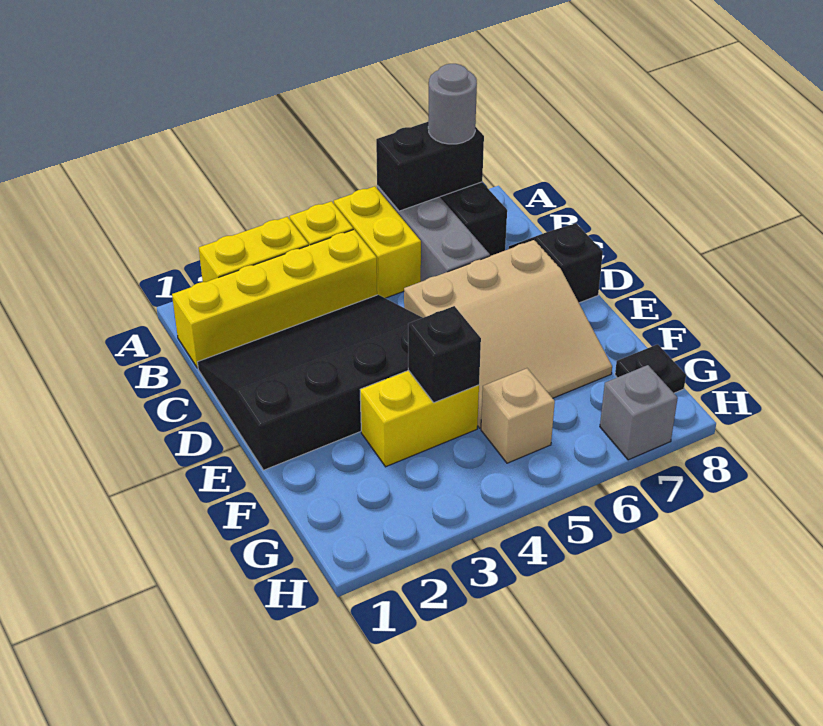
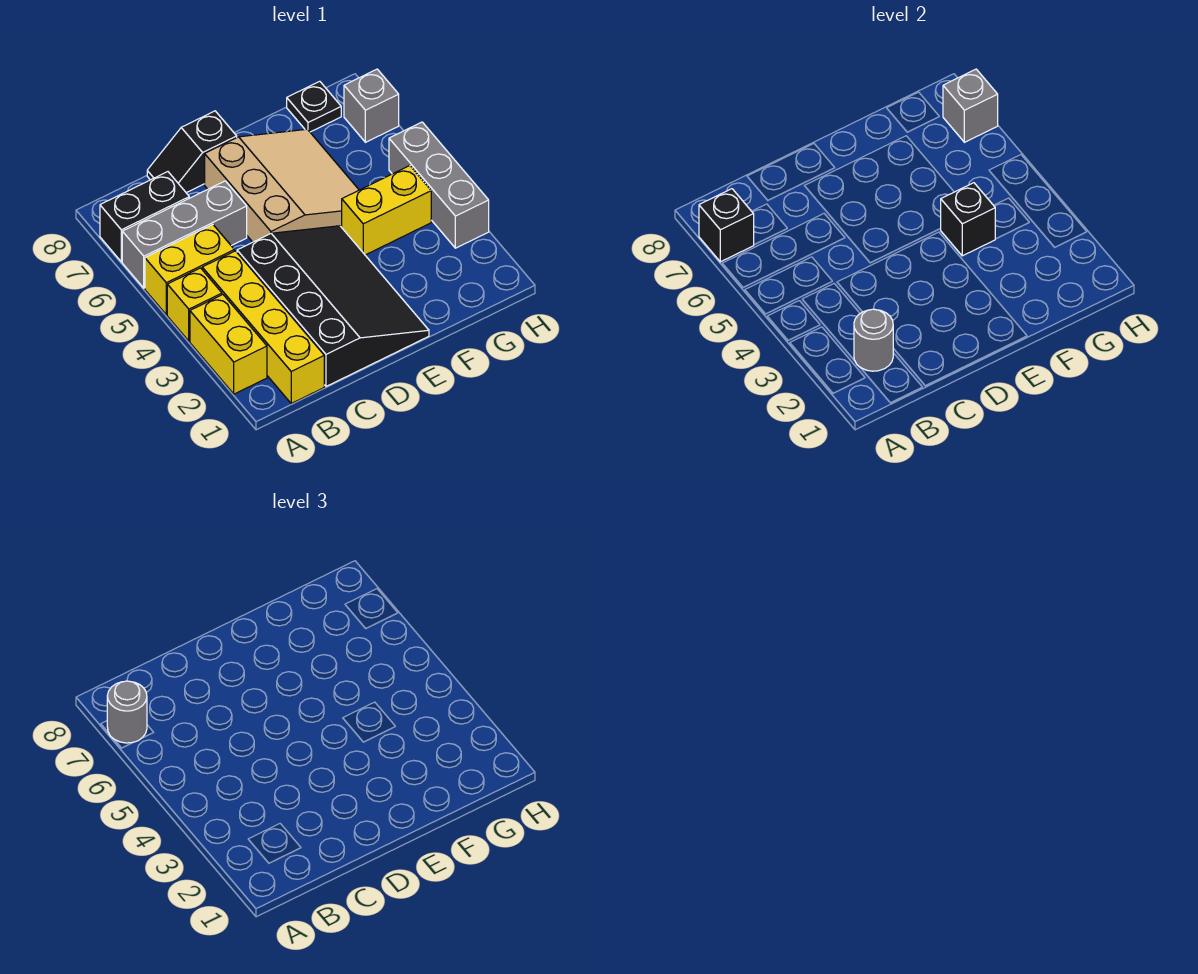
black brick A6:A7 level 2 -> black brick A7 level 2
none -> grey round brick B2 level 2
black slope C1:E4 level 1 top E -> black slope C1:E4 level 1 top C
yellow brick F3:F4 level 1 -> yellow brick F4:G4 level 1
tan brick G5 level 1 -> none
none -> grey brick H3:H5 level 1
none -> grey brick H7 level 2

